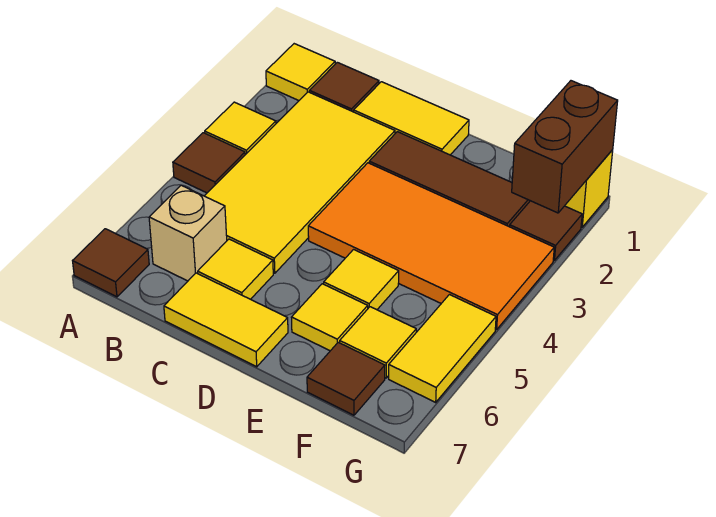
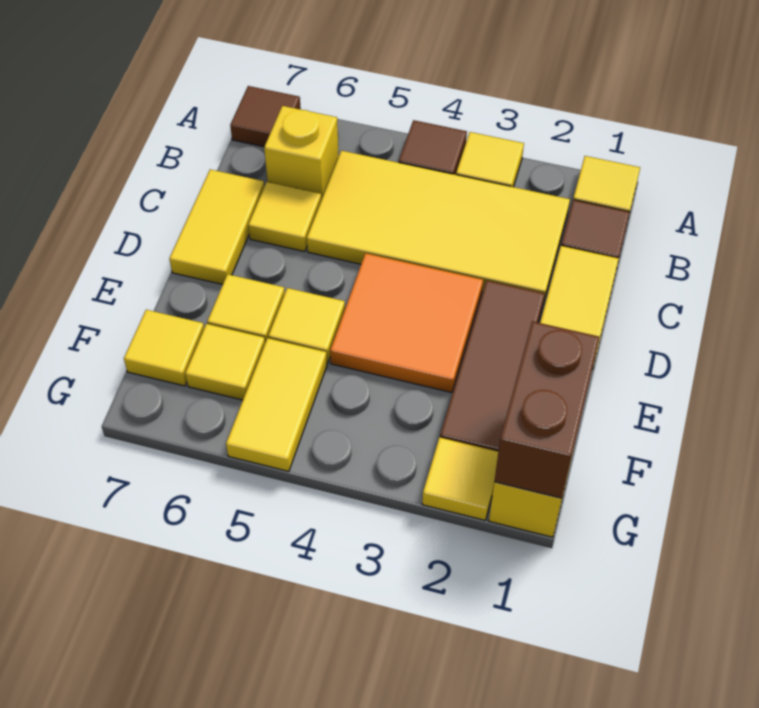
tan brick B6 level 1 -> yellow brick B6 level 1
orange tile D3:G4 level 1 -> orange tile D3:E4 level 1
brown tile F7 level 1 -> yellow tile F7 level 1
brown brick G1:G2 level 2 -> brown brick F1:G1 level 2
brown tile G2 level 1 -> yellow tile G2 level 1
yellow tile G5:G6 level 1 -> yellow tile F5:G5 level 1

